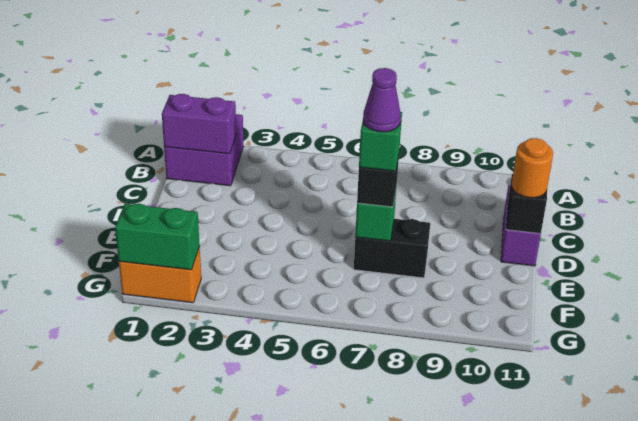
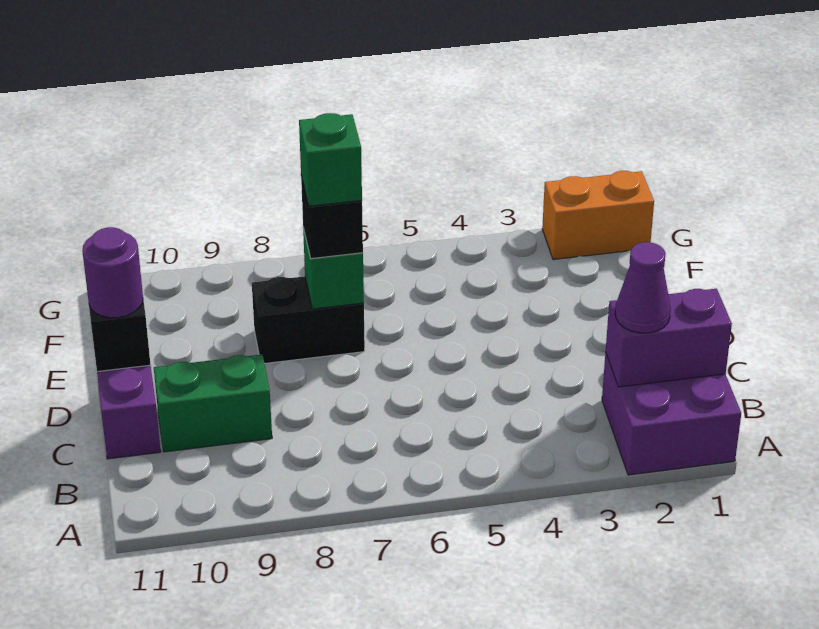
orange round brick D11 level 3 -> purple round brick D11 level 3
purple cone E7 level 5 -> purple cone B2 level 3
green brick G1:G2 level 2 -> green brick C9:C10 level 1

